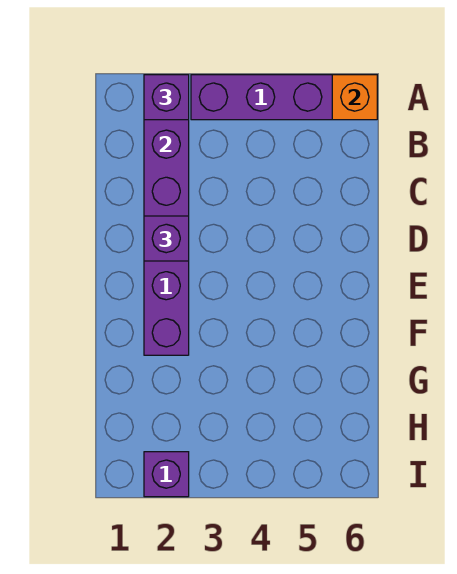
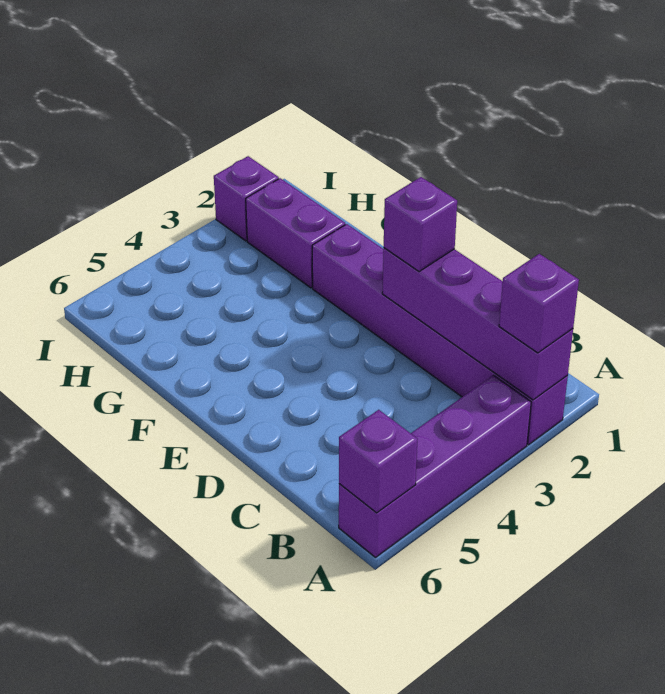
orange brick A6 level 2 -> purple brick A6 level 2
none -> purple brick G2:H2 level 1

